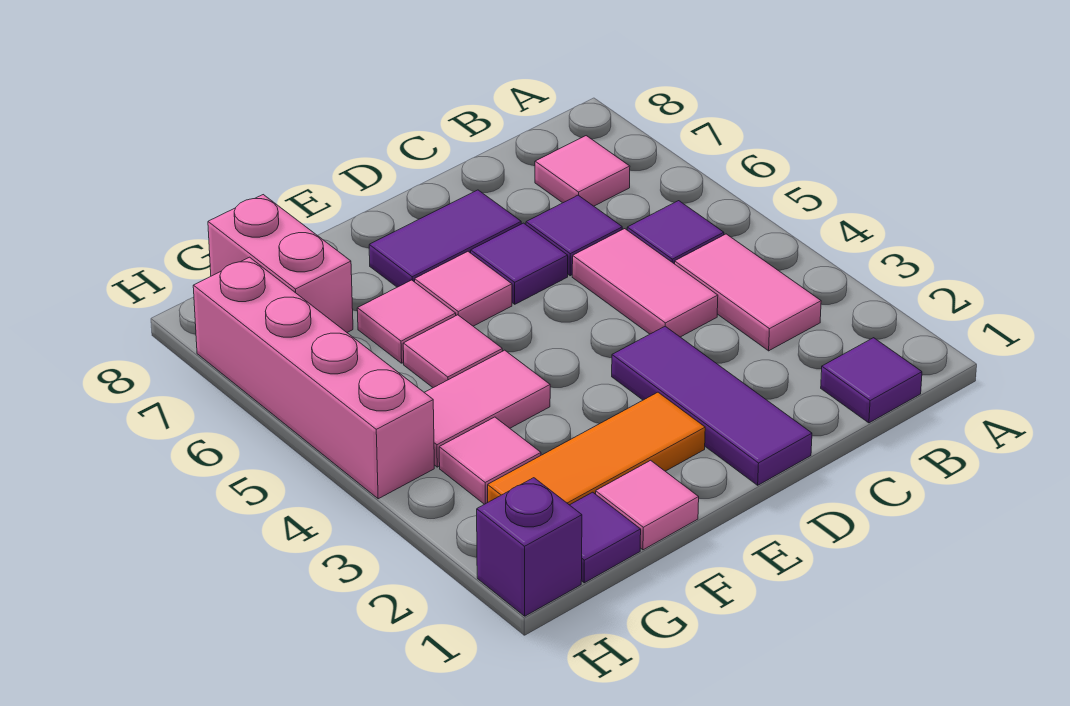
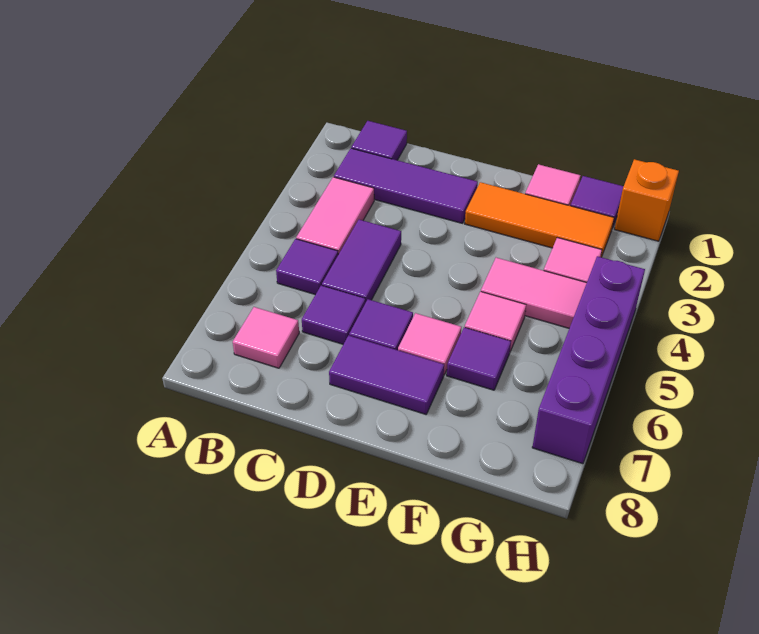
pink tile C4:C5 level 1 -> purple tile C4:C5 level 1
purple tile D1:D3 level 1 -> purple tile B2:D2 level 1
pink tile F6 level 1 -> purple tile F6 level 1
pink brick G7:G8 level 1 -> none
purple brick H1 level 1 -> orange brick H1 level 1
pink brick H4:H7 level 1 -> purple brick H4:H7 level 1

